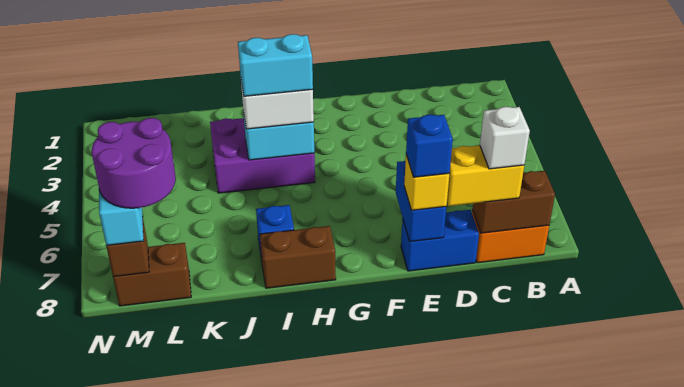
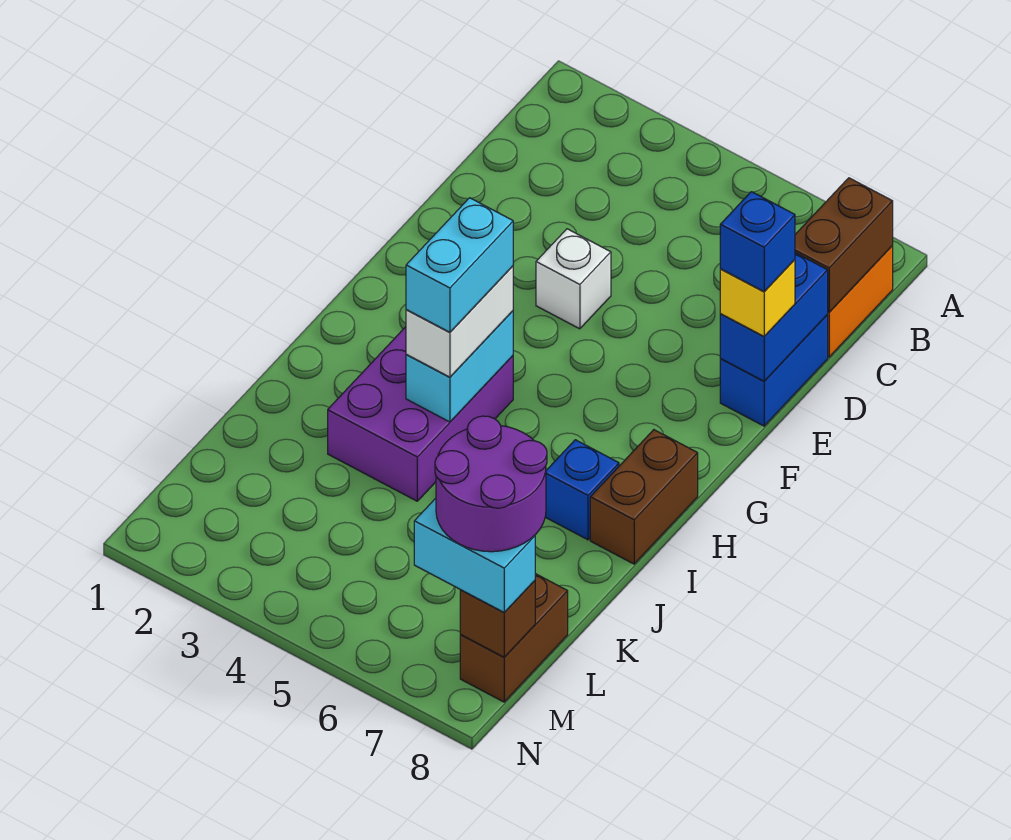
yellow brick C8:D8 level 3 -> none
white brick C8 level 4 -> white brick E4 level 1
blue brick E7:E8 level 2 -> blue brick D8:E8 level 2

